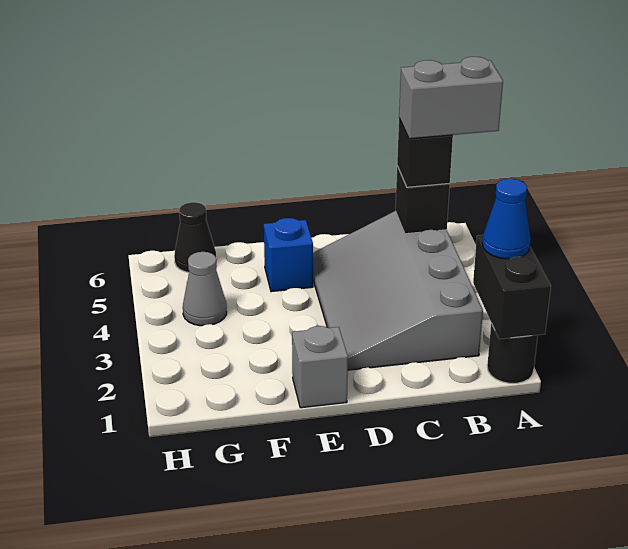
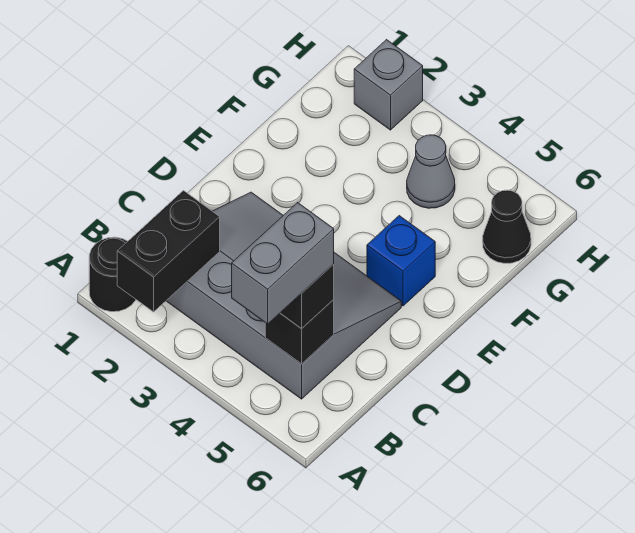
black brick A1:A2 level 2 -> black brick A2:B2 level 2
blue cone A2 level 3 -> none
grey brick E1 level 1 -> grey brick H2 level 1

